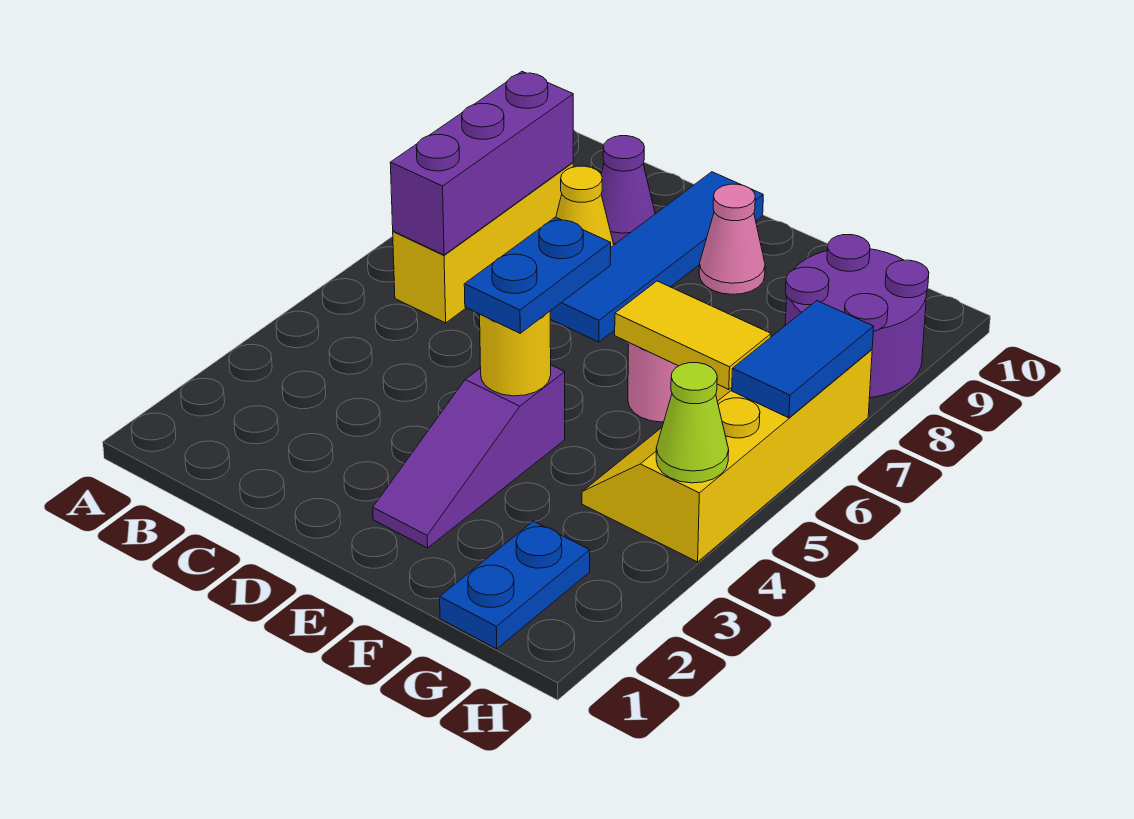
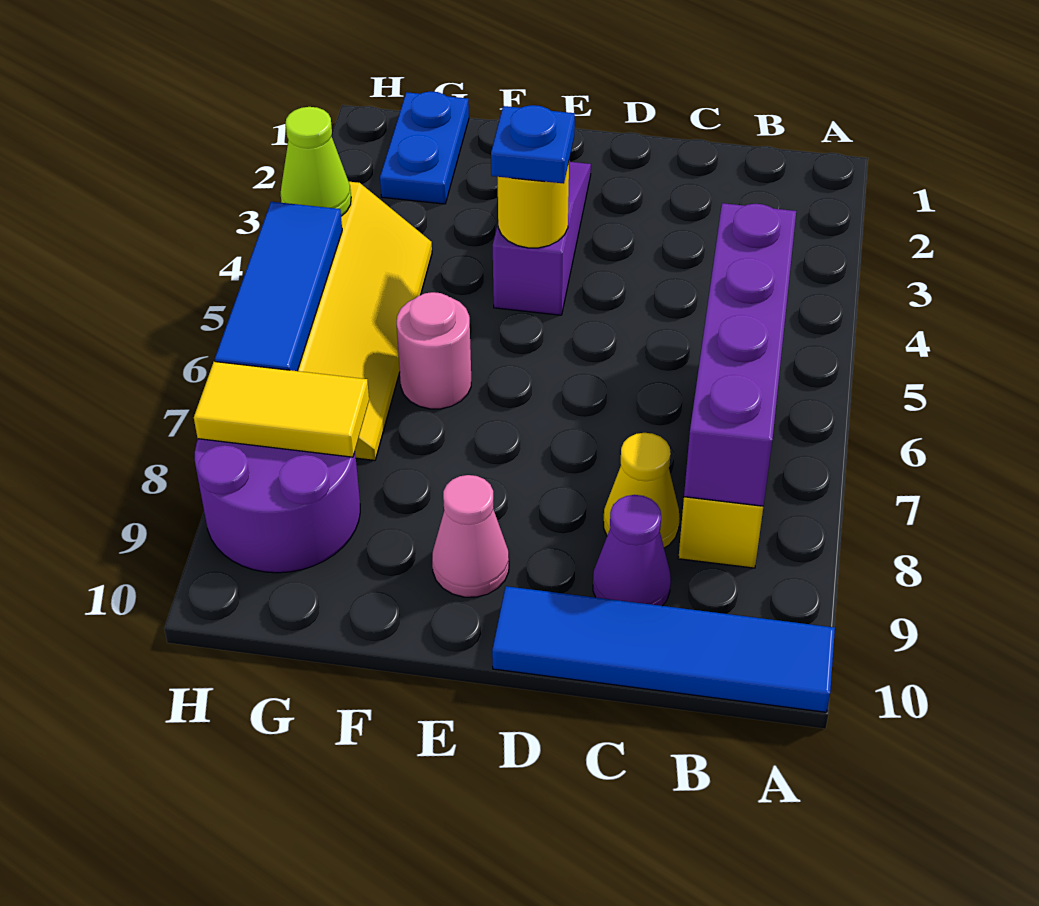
purple brick B6:B8 level 2 -> purple brick B5:B8 level 2
blue tile D7:D10 level 1 -> blue tile A10:D10 level 1
blue plate E4:E5 level 3 -> blue plate E4 level 3
yellow tile F6:G6 level 2 -> yellow tile G8:H8 level 2
blue tile H6:H7 level 2 -> blue tile H5:H7 level 2

